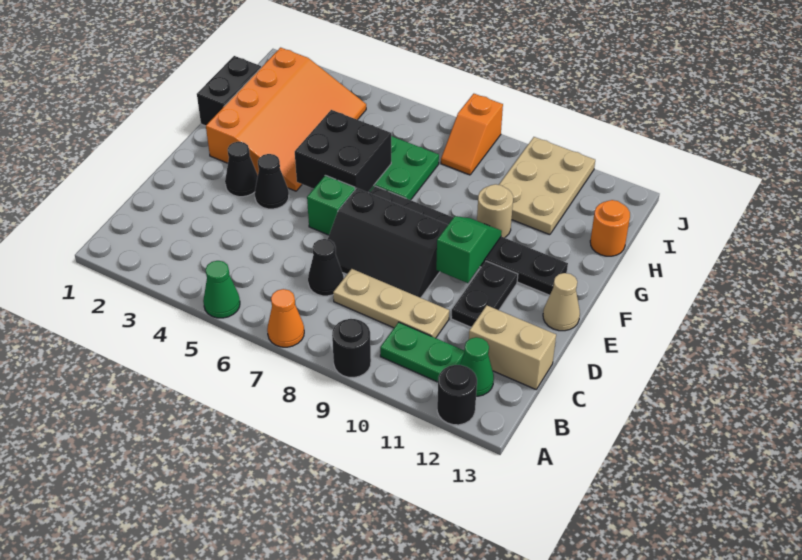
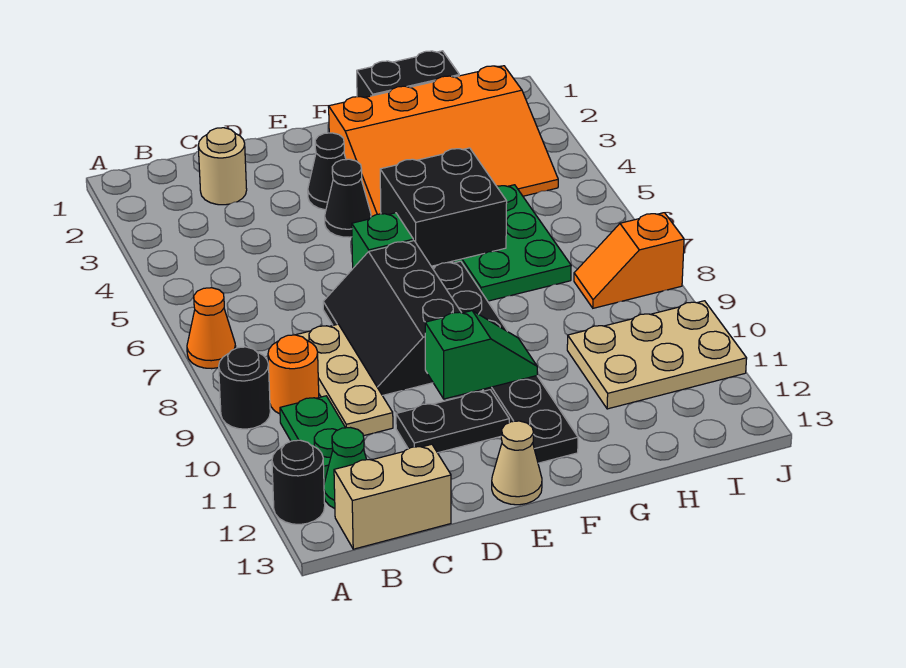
green cone A5 level 1 -> none
black cone C7 level 1 -> none
tan brick C12:C13 level 1 -> tan brick B13:C13 level 1
tan round brick G10 level 1 -> tan round brick C2 level 1
orange round brick H13 level 1 -> orange round brick B9 level 1

